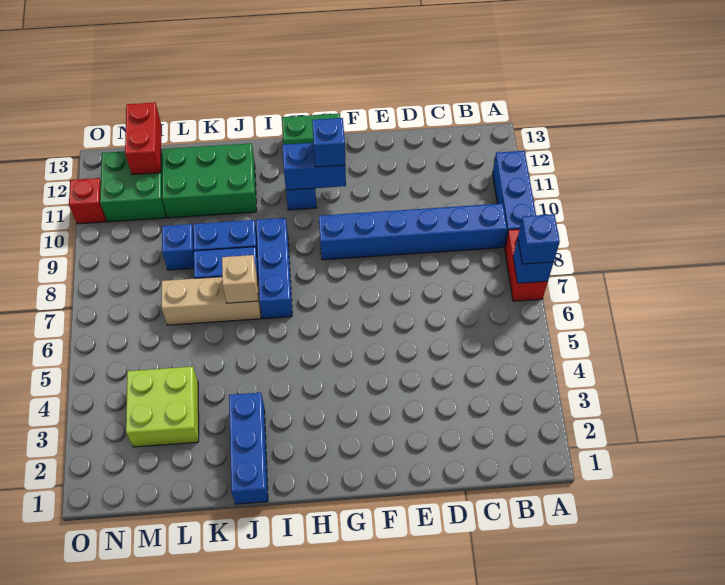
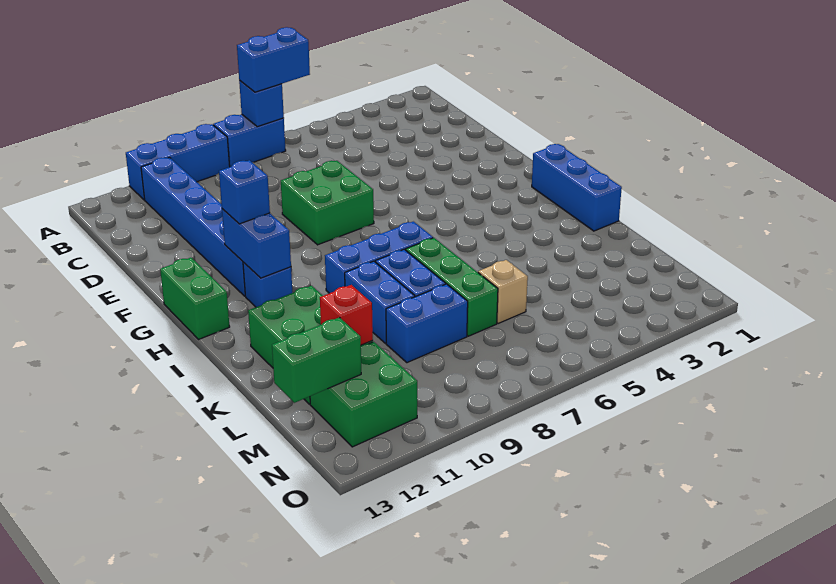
red brick A7:A8 level 1 -> blue brick A7:A8 level 1
blue brick A7 level 3 -> blue brick A6:A7 level 3
blue brick B9:G9 level 1 -> blue brick B11:G11 level 1
none -> green brick E7:F8 level 1
blue brick J1:J3 level 1 -> blue brick H1:J1 level 1
tan brick J7:L7 level 1 -> green brick J7:L7 level 1
tan brick J7 level 2 -> tan brick L6 level 1
lime brick L3:M4 level 1 -> none
blue brick L9 level 1 -> blue brick L8:L9 level 1
red brick M12:M13 level 2 -> green brick M12:M13 level 2
red brick O11 level 1 -> red brick L11 level 2

